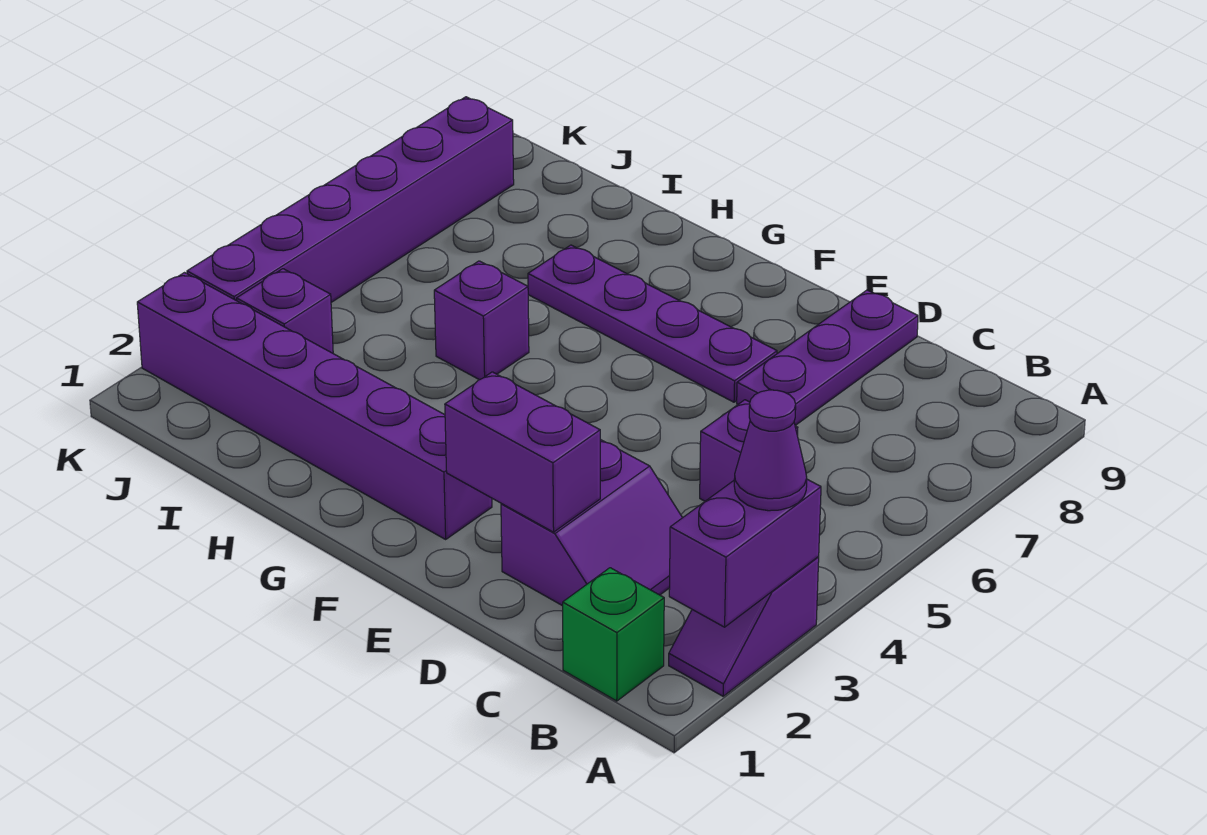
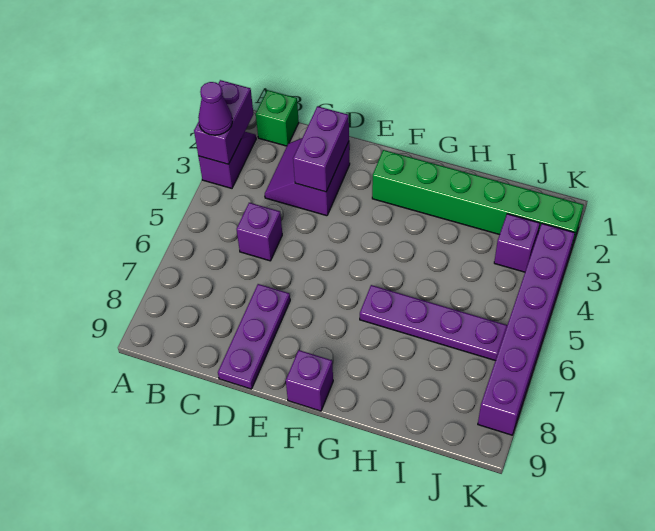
purple brick D2:E2 level 2 -> purple brick D2:D3 level 2
purple plate E7:H7 level 1 -> purple plate G6:J6 level 1
purple brick F2:K2 level 1 -> green brick F2:K2 level 1
purple brick H5 level 1 -> purple brick F9 level 1

